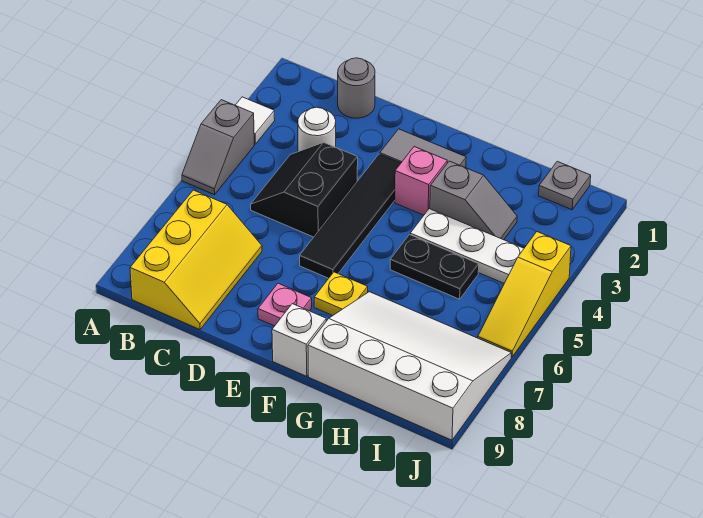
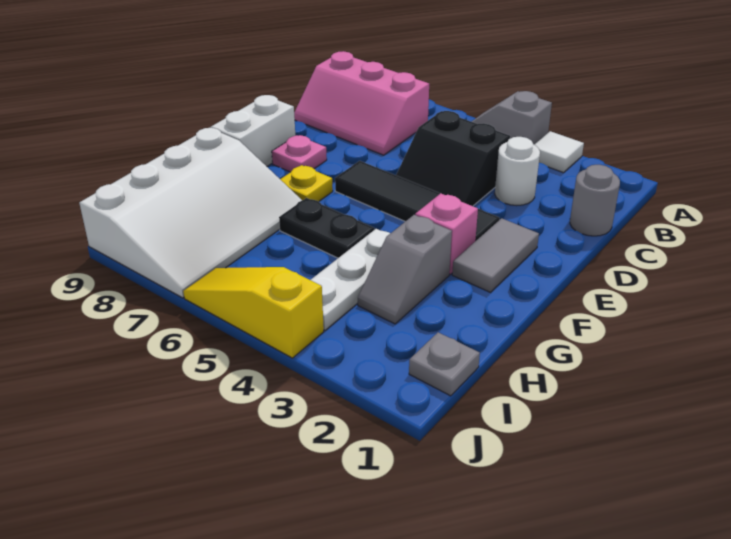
yellow slope B7:C9 level 1 top B -> pink slope B7:C9 level 1 top B
black slope C4:D5 level 1 top D -> black slope C4:D5 level 1 top C
white brick F9 level 1 -> white brick E9:F9 level 1
black plate G5:H5 level 1 -> black plate G5:G6 level 1

